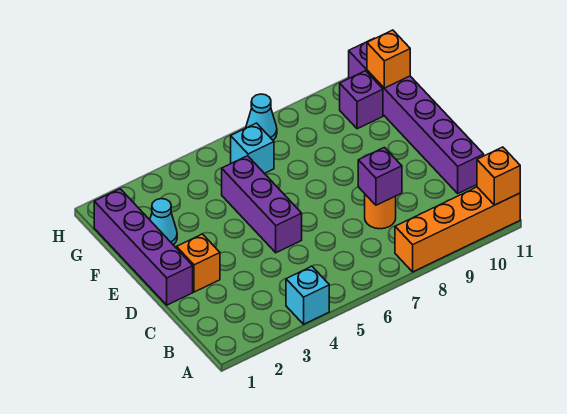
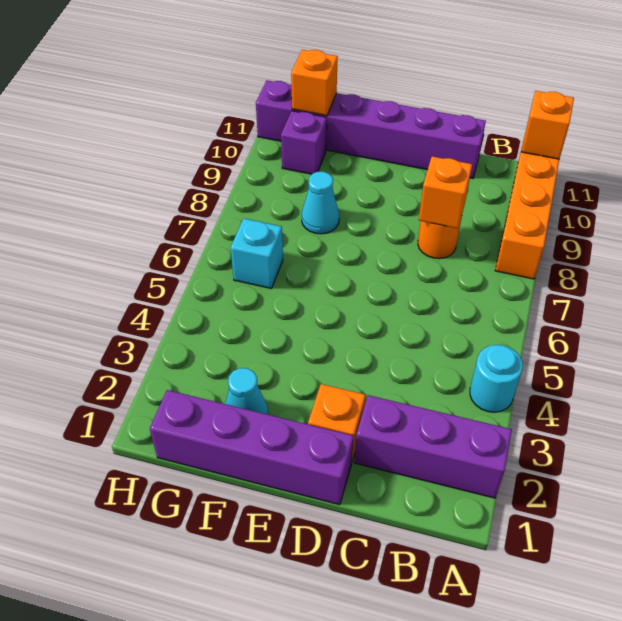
cyan brick A4 level 1 -> cyan round brick A4 level 1
purple brick C8 level 2 -> orange brick C8 level 2
purple brick D5:F5 level 1 -> purple brick A2:C2 level 1
cyan cone H7 level 1 -> cyan cone F8 level 1

